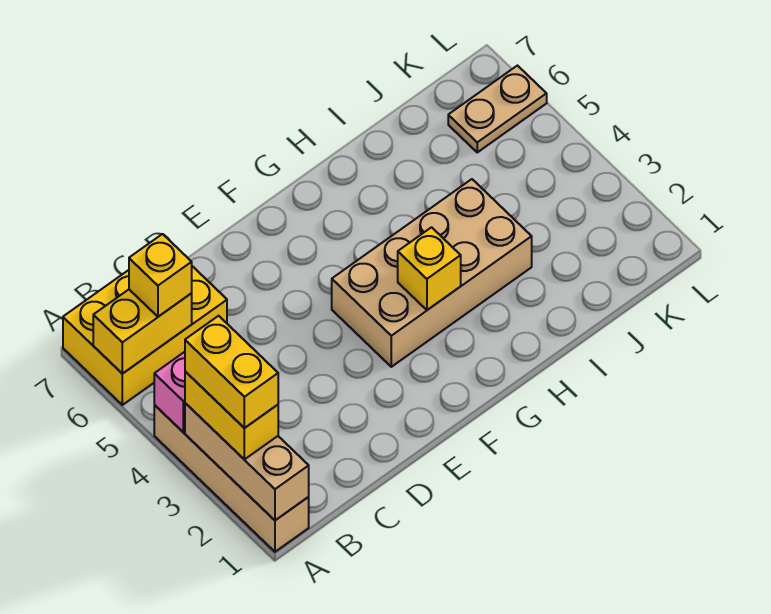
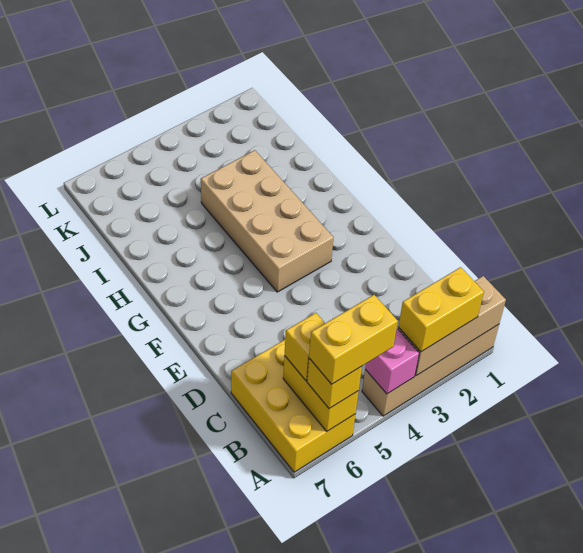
yellow brick A2:A3 level 4 -> yellow brick A5:A6 level 4
yellow brick G3 level 2 -> yellow brick A6 level 3
tan plate K6:L6 level 1 -> none

